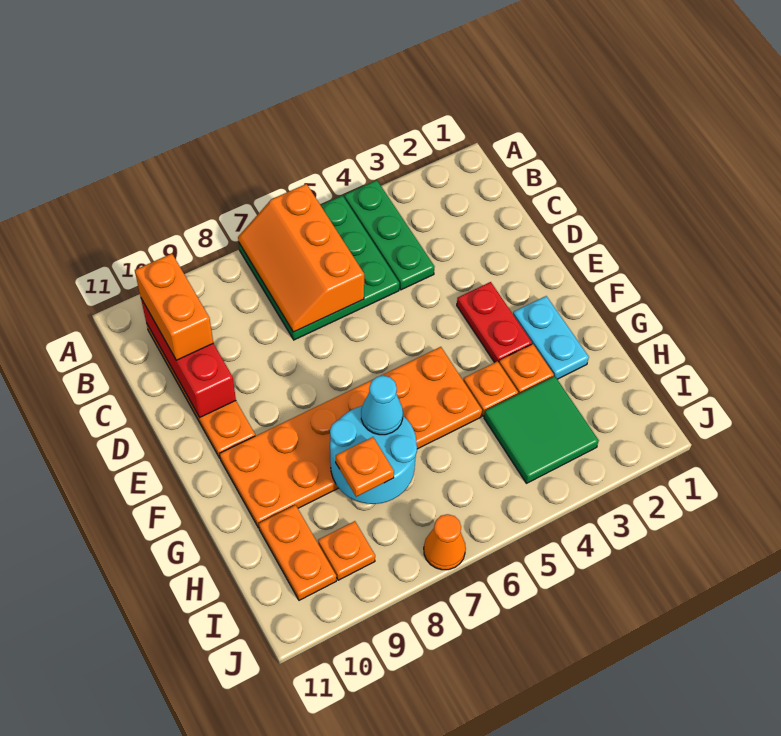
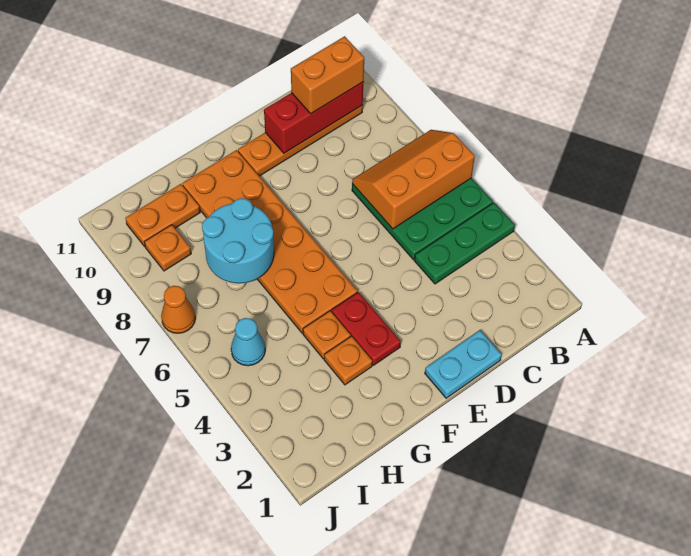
red plate E3:F3 level 1 -> red plate F3:F4 level 1
cyan plate F2:G2 level 1 -> cyan plate D1:E1 level 1
cyan cone G7 level 3 -> cyan cone I5 level 1
green tile H3:I4 level 1 -> none
orange plate H8 level 3 -> none

